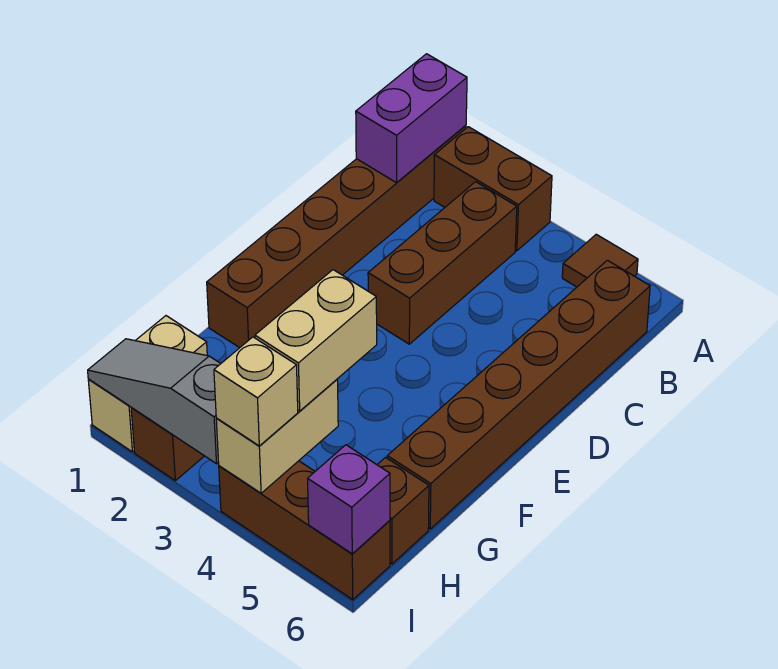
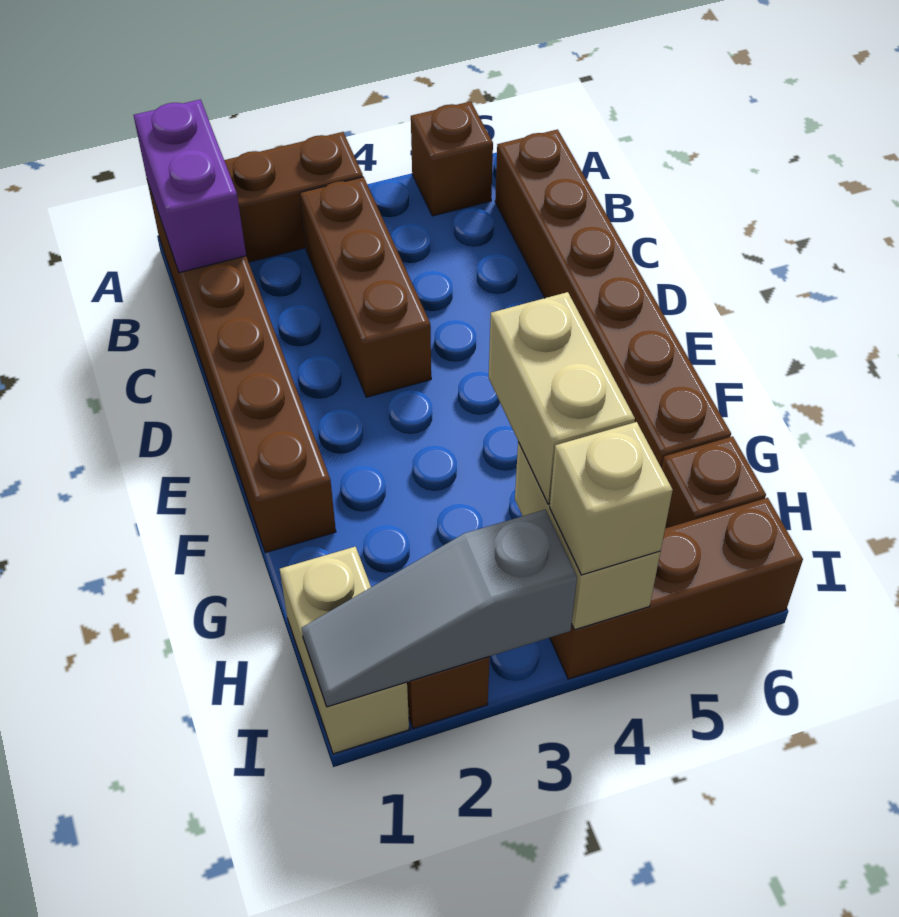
brown tile A5 level 1 -> brown brick A5 level 1
purple brick I6 level 2 -> none

